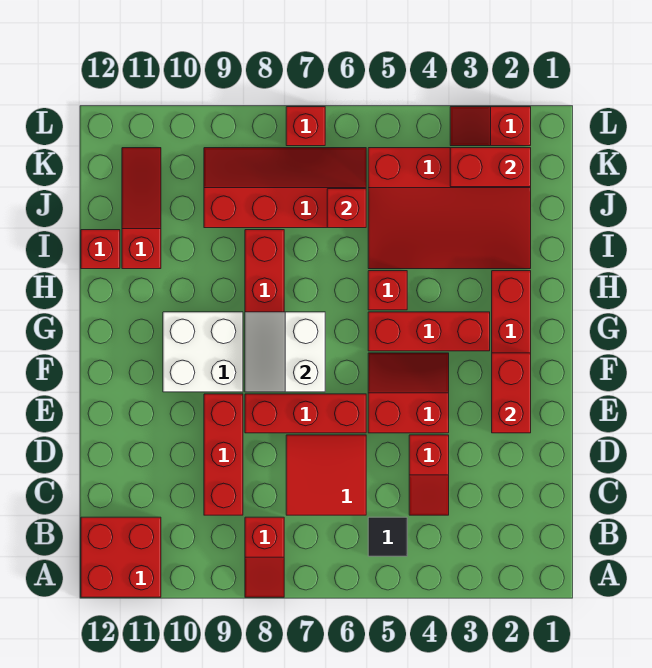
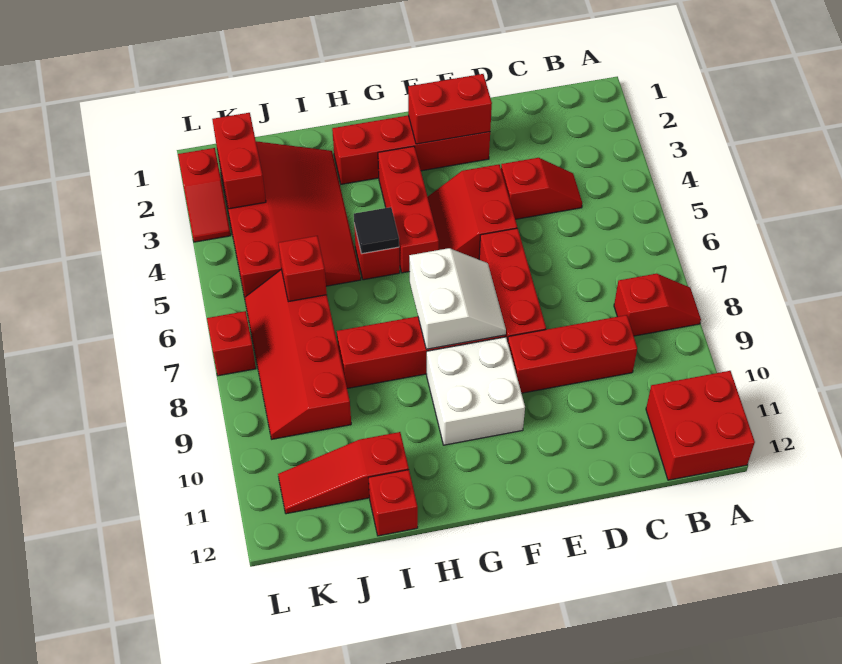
black tile B5 level 1 -> black tile H5 level 2
red tile C6:D7 level 1 -> none
white slope F7:G8 level 2 top 7 -> white slope F7:G8 level 2 top G

